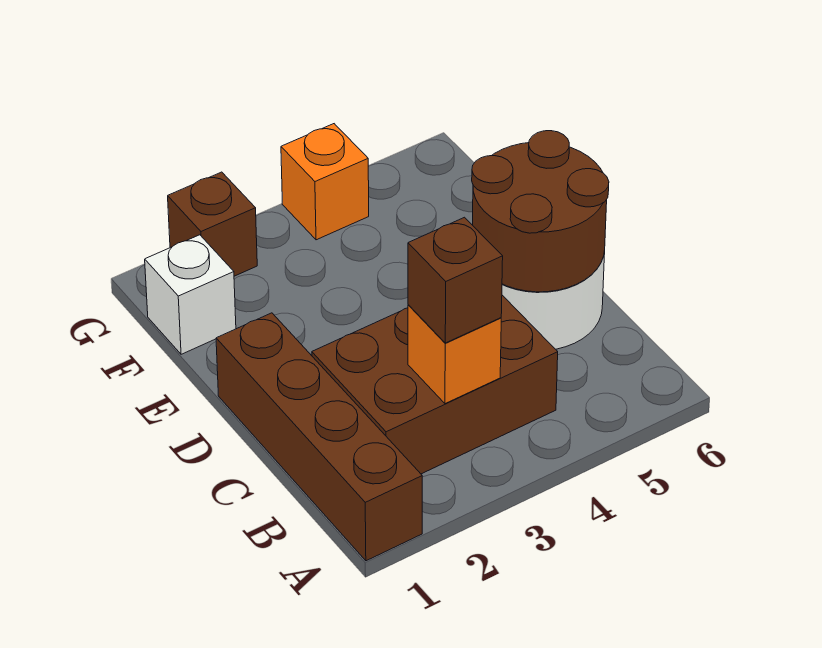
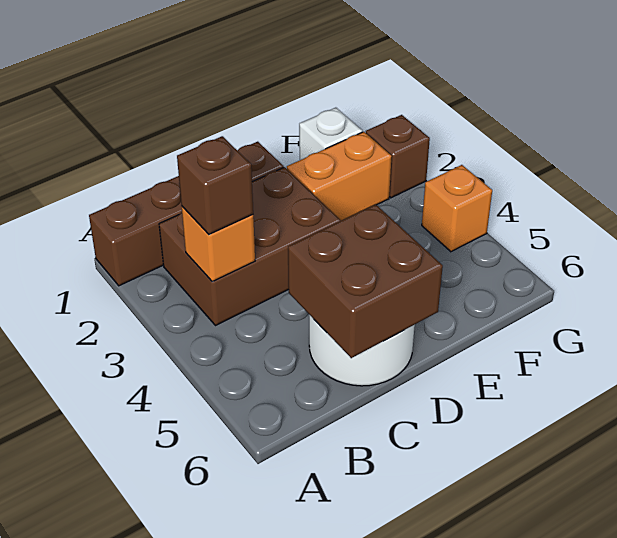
brown brick B2:C4 level 1 -> brown brick B2:D3 level 1
brown round brick C5:D6 level 2 -> brown brick C5:D6 level 2
none -> orange brick E2:F2 level 1

